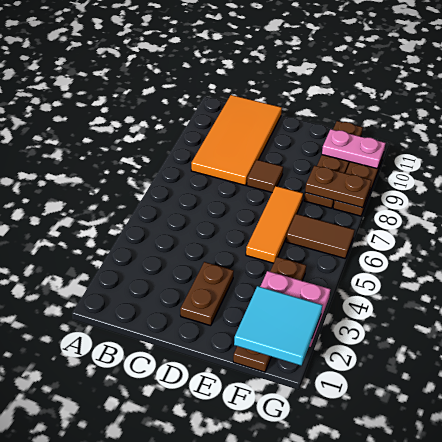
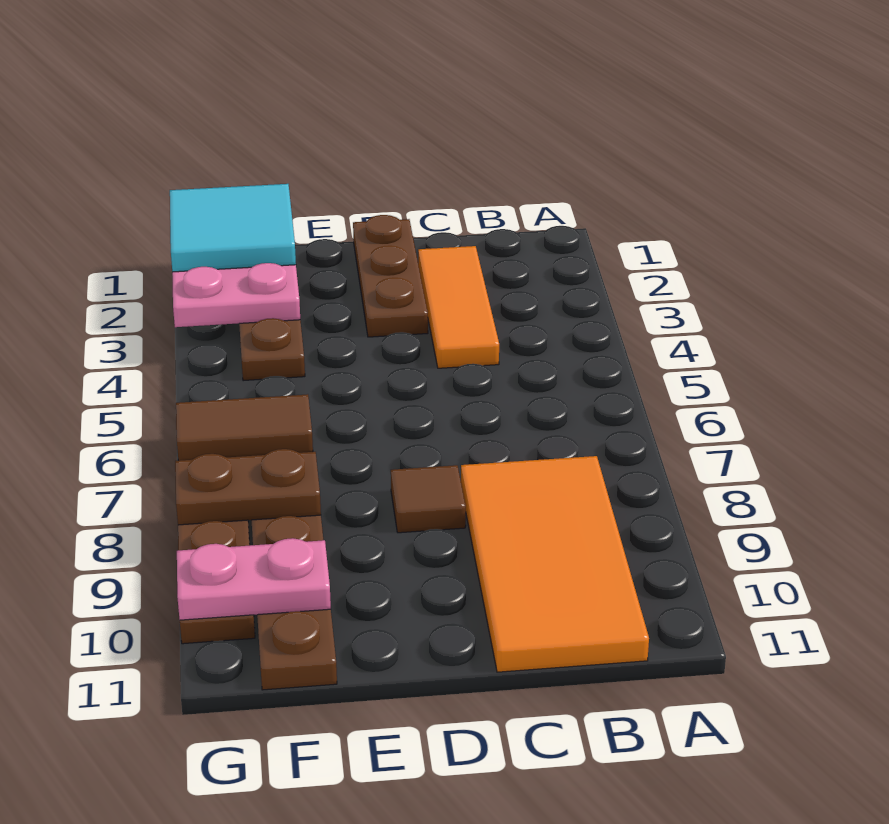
brown plate D2:D3 level 1 -> brown plate D1:D3 level 1
orange tile E5:E7 level 1 -> orange tile C2:C4 level 1

